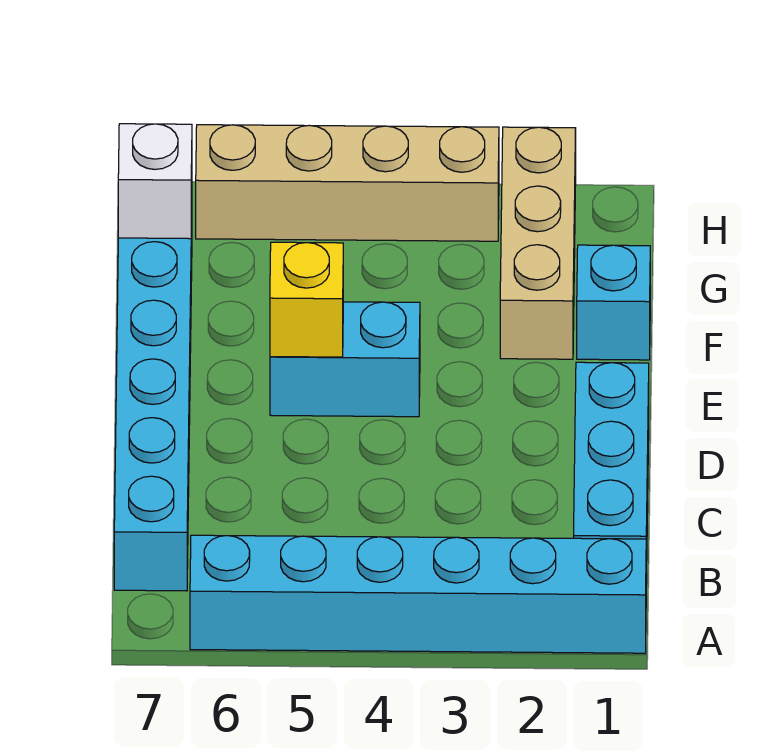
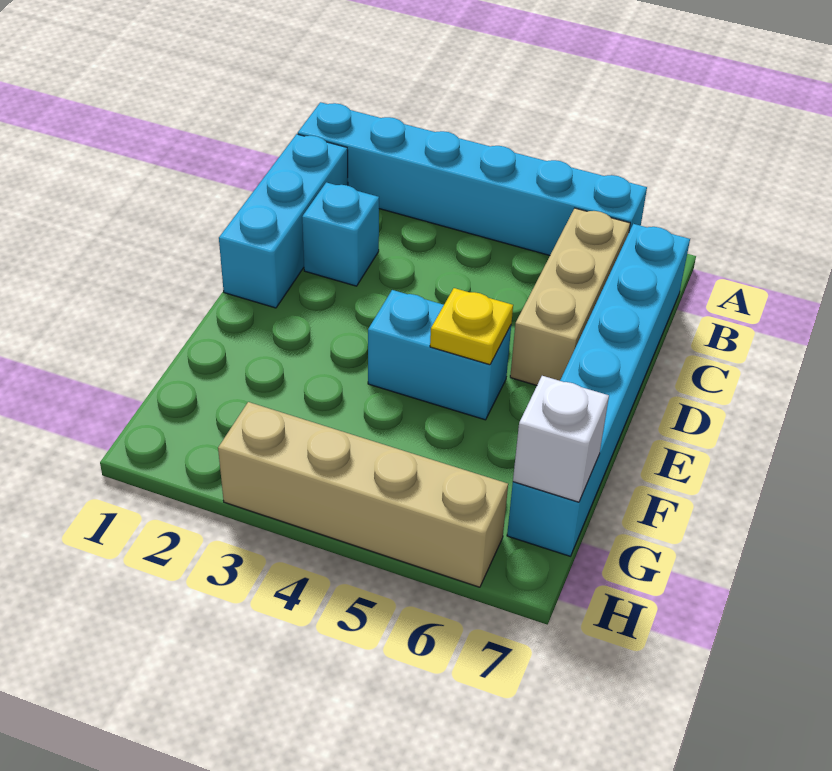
yellow brick E5 level 2 -> yellow plate E5 level 2
cyan brick F1 level 1 -> cyan brick C2 level 1
tan brick F2:H2 level 1 -> tan brick B6:D6 level 1

